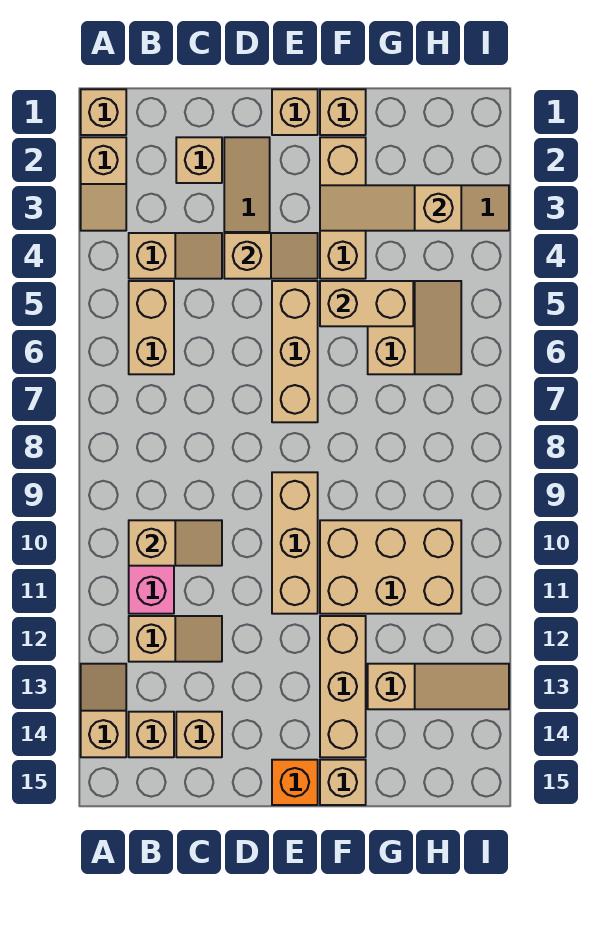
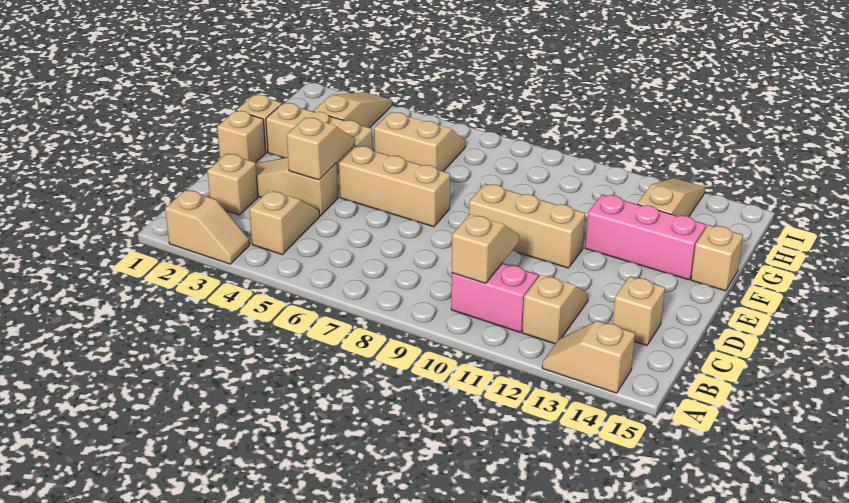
tan brick A1 level 1 -> none
tan brick B5:B6 level 1 -> none
tan brick B14 level 1 -> none
orange brick E15 level 1 -> none
tan slope F3:H3 level 2 top H -> none
tan brick F5:G5 level 2 -> none
tan brick F10:H11 level 1 -> none
tan brick F12:F14 level 1 -> pink brick F12:F14 level 1

